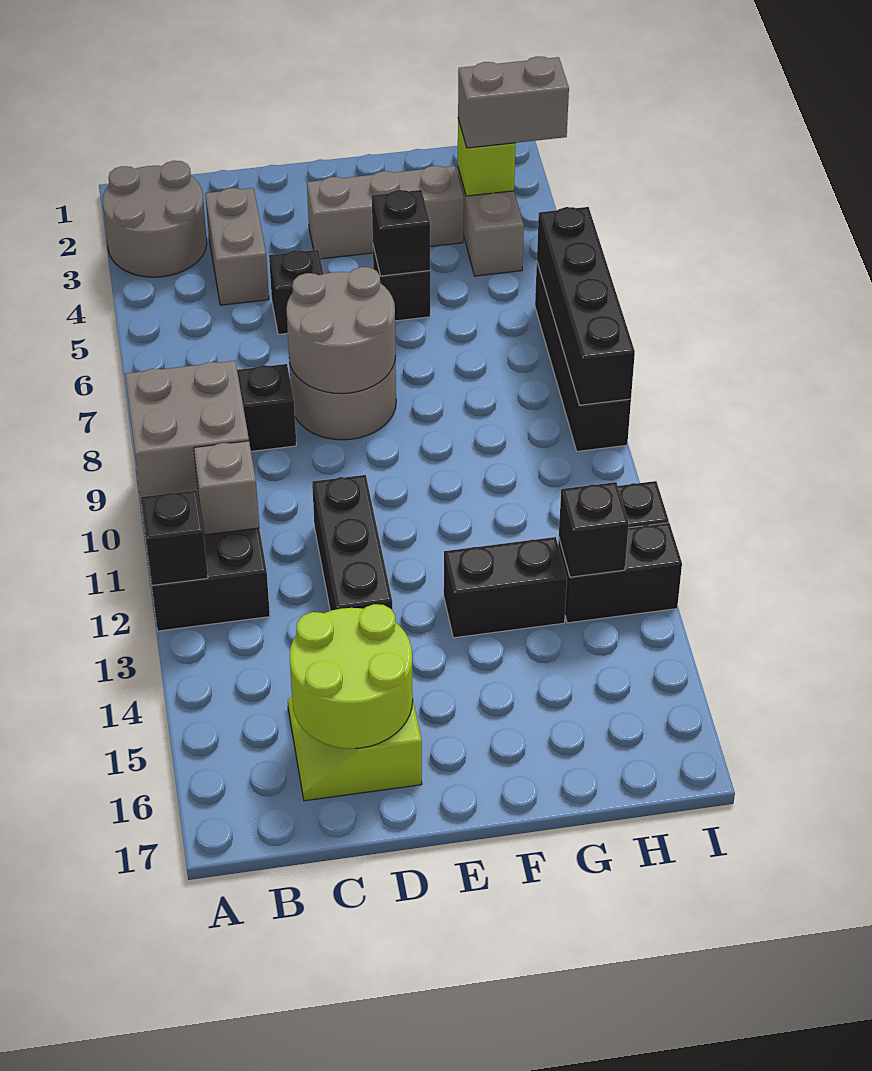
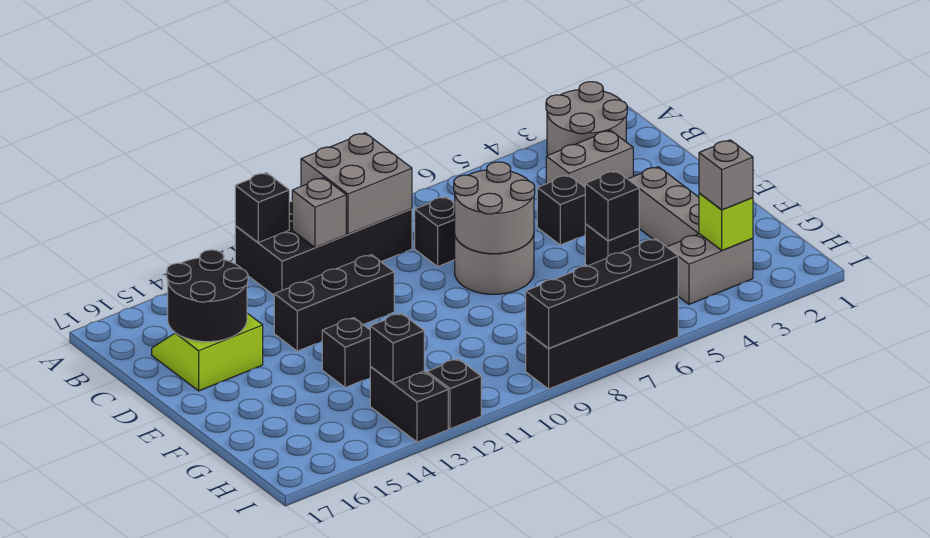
lime round brick C15:D16 level 2 -> black round brick C15:D16 level 2
black brick F13:G13 level 1 -> black brick F13 level 1
grey brick H3:I3 level 3 -> grey brick H3 level 3

